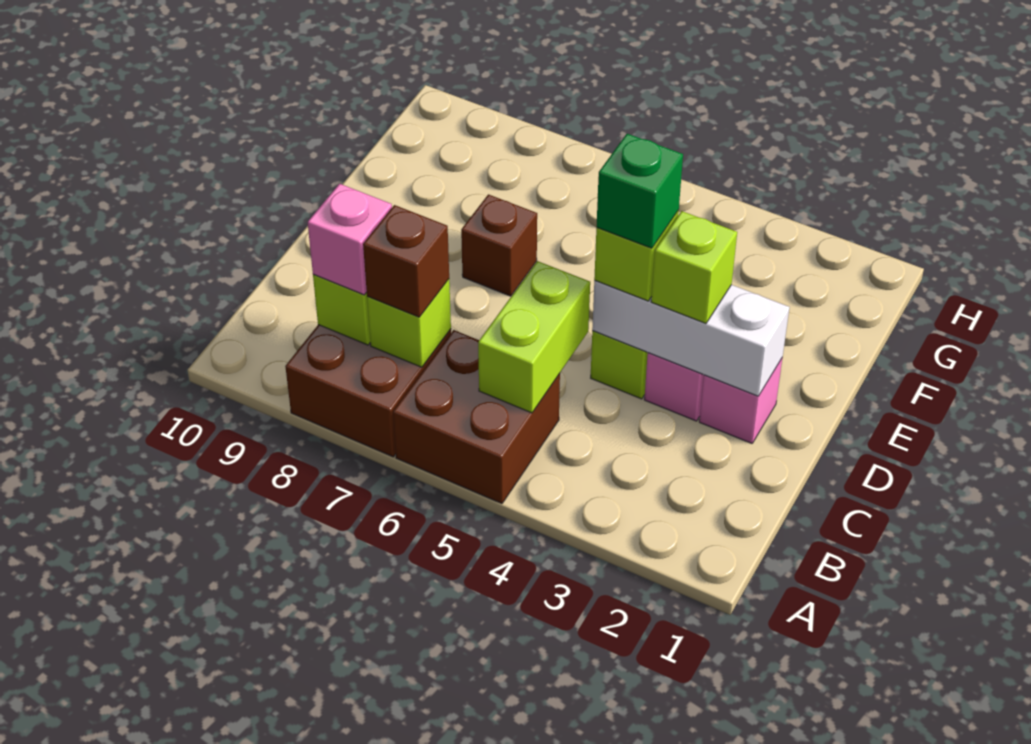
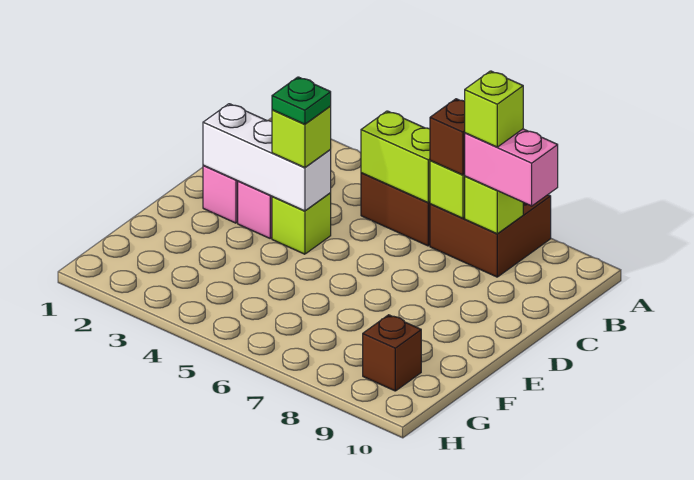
lime brick B5:C5 level 2 -> lime brick B5:B6 level 2
pink brick B8 level 3 -> pink brick B8:B9 level 3
lime brick D3 level 3 -> lime brick B8 level 4
green brick D4 level 4 -> green plate D4 level 4
brown brick E7 level 1 -> brown brick G9 level 1

